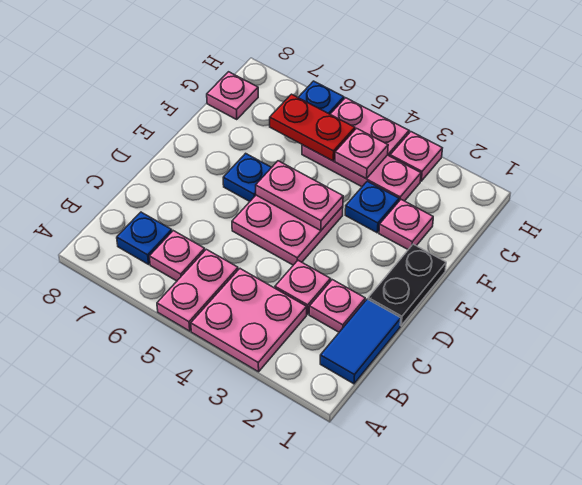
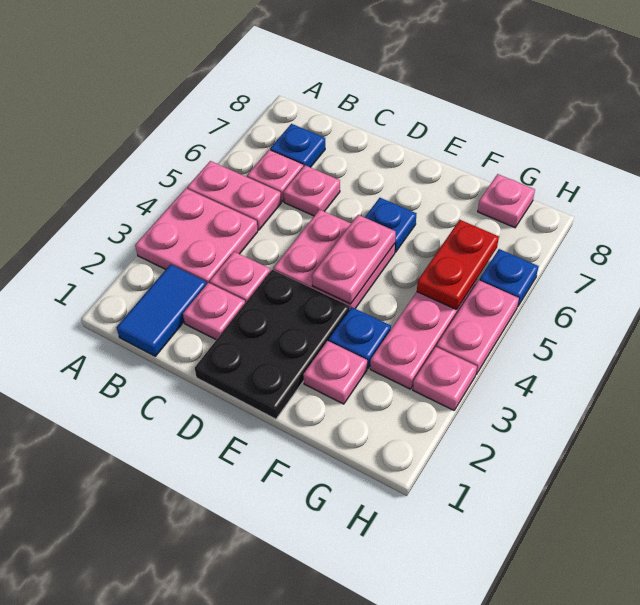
blue tile B1:C1 level 1 -> blue tile B1:B2 level 1
black plate D1:E1 level 1 -> black plate D1:E3 level 1
pink plate G4 level 2 -> pink plate C6 level 1

